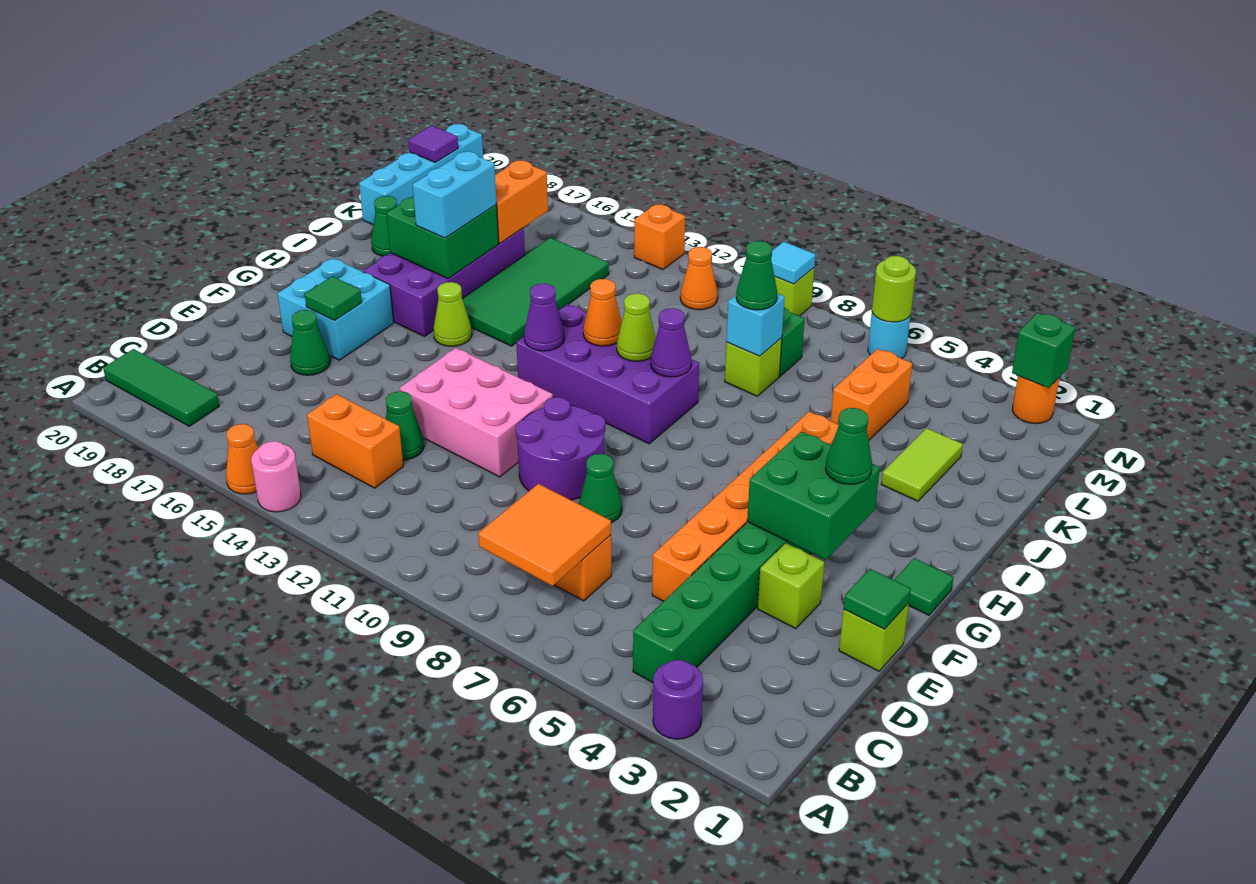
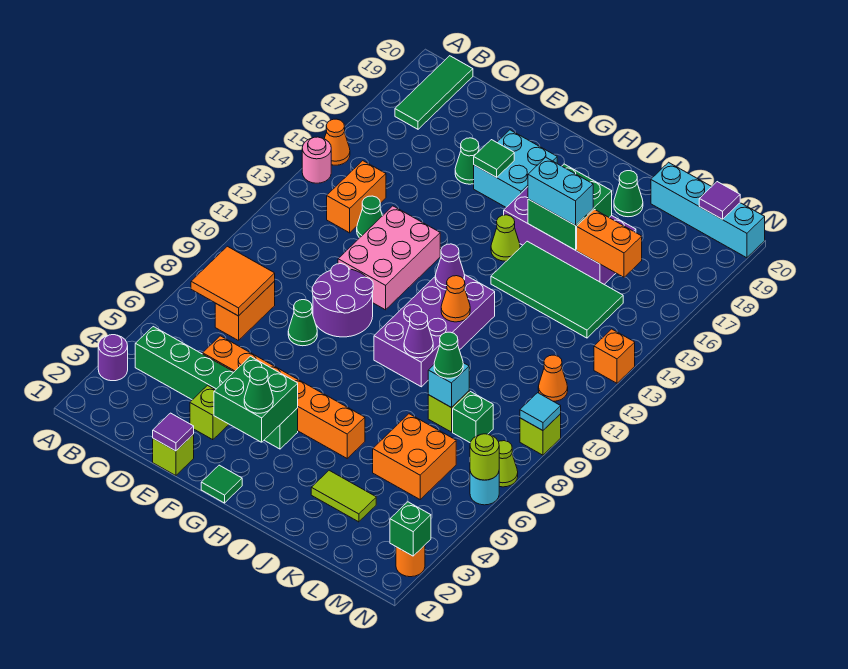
green tile E1 level 2 -> purple tile E1 level 2
lime cone I10 level 2 -> lime cone N7 level 1
orange brick K5:L5 level 1 -> orange brick K5:L6 level 1

